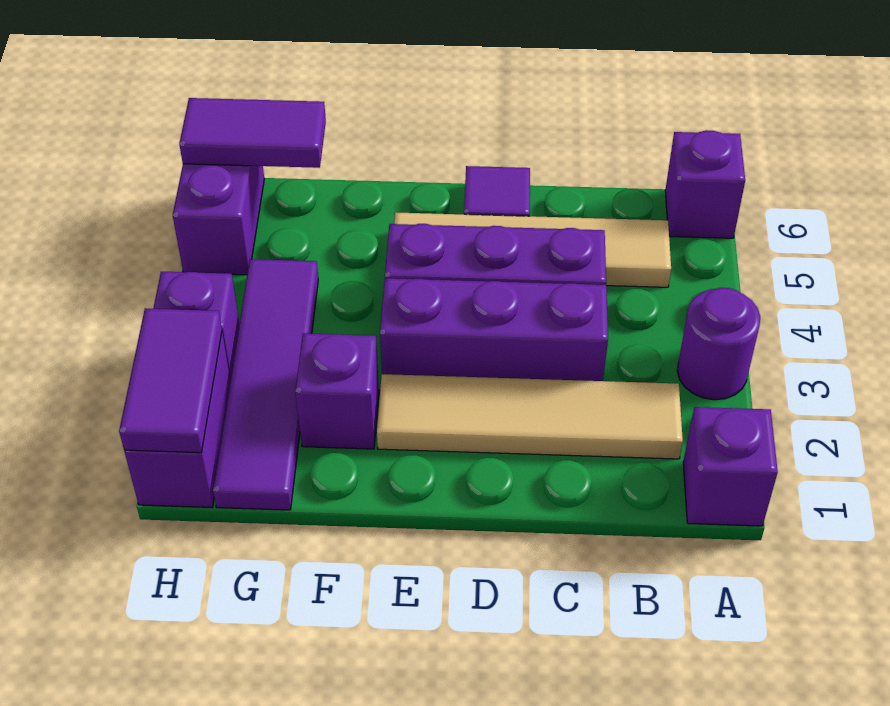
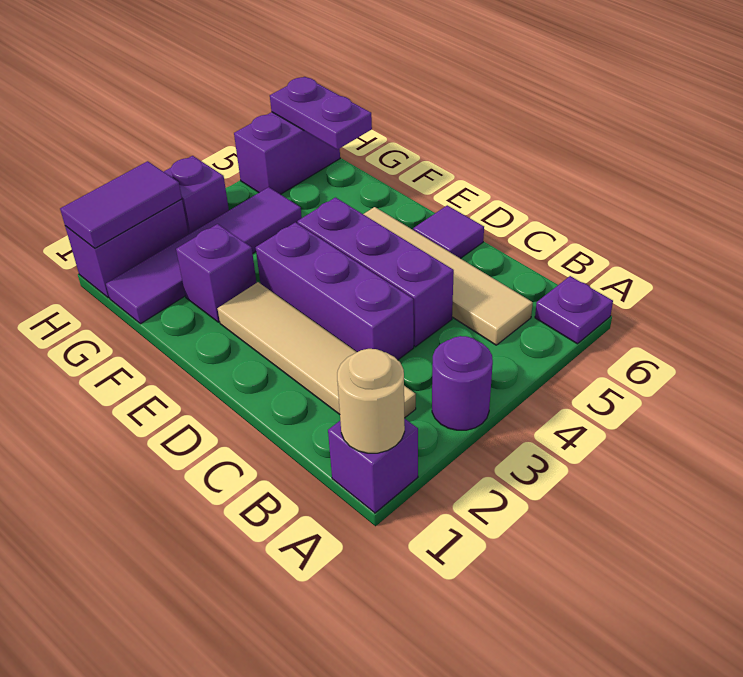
none -> tan round brick A1 level 2
purple brick A6 level 1 -> purple plate A6 level 1
purple tile G6:H6 level 2 -> purple plate G6:H6 level 2

